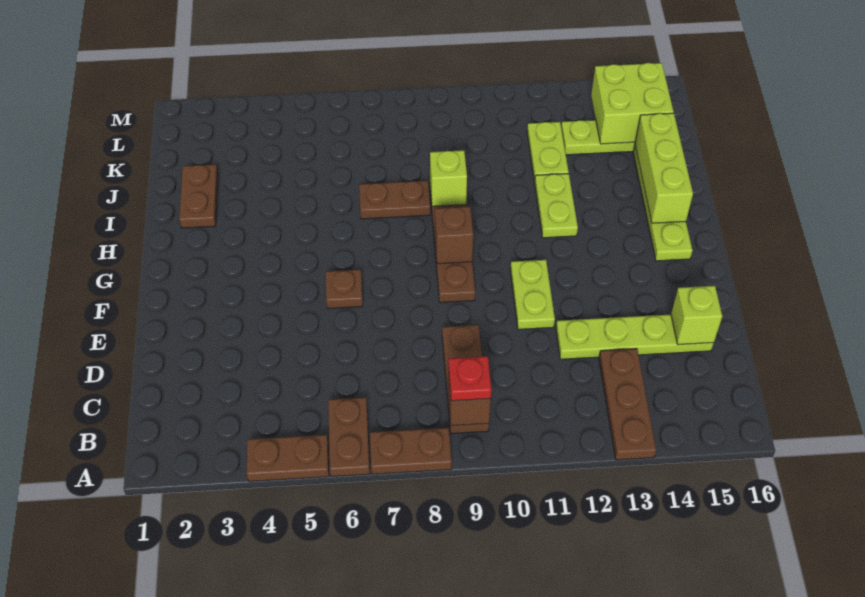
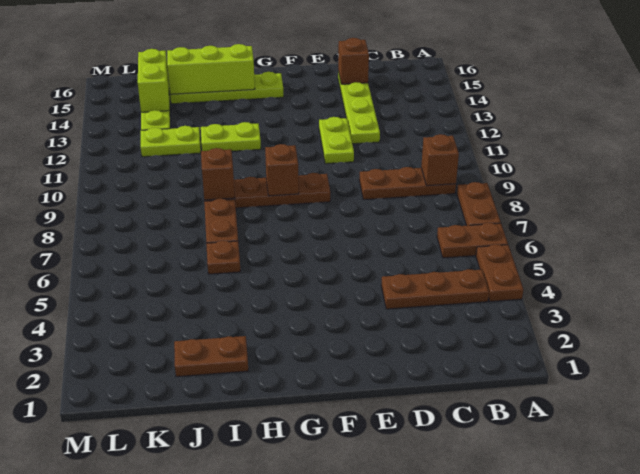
brown plate A13:C13 level 1 -> brown plate B4:D4 level 1
red plate B9 level 3 -> none
lime brick D15 level 2 -> brown brick D15 level 2
lime plate E11:F11 level 1 -> lime plate E11:E12 level 1
brown plate F6 level 1 -> brown plate I6 level 1
lime brick I9 level 2 -> brown brick I9 level 2
lime brick K14:L15 level 2 -> lime brick K14:K15 level 2

